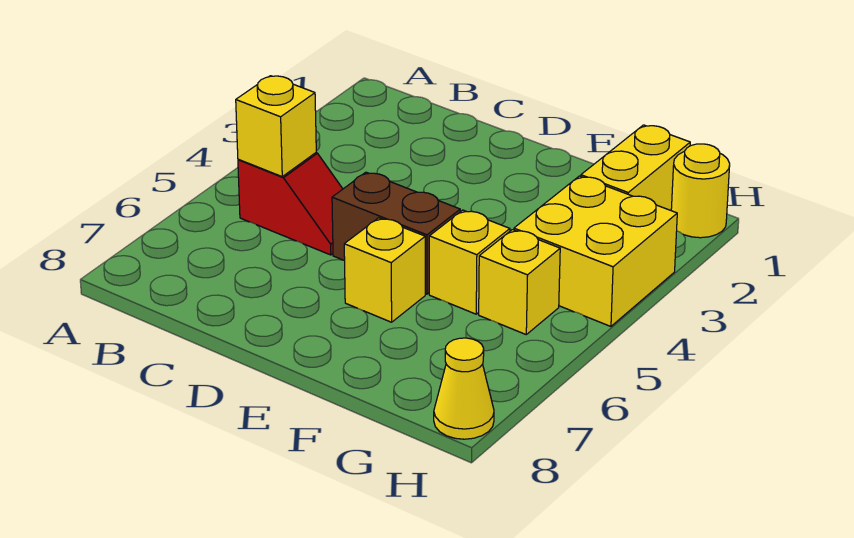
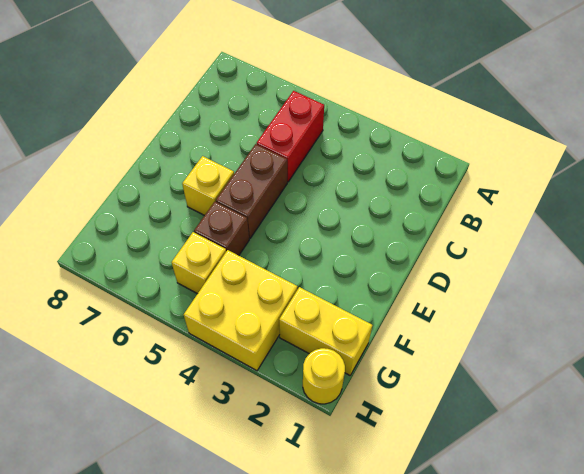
red slope B5:C5 level 1 top B -> red brick B5:C5 level 1
yellow brick B5 level 2 -> none
yellow brick F5 level 1 -> brown brick F5 level 1
yellow cone H8 level 1 -> none

